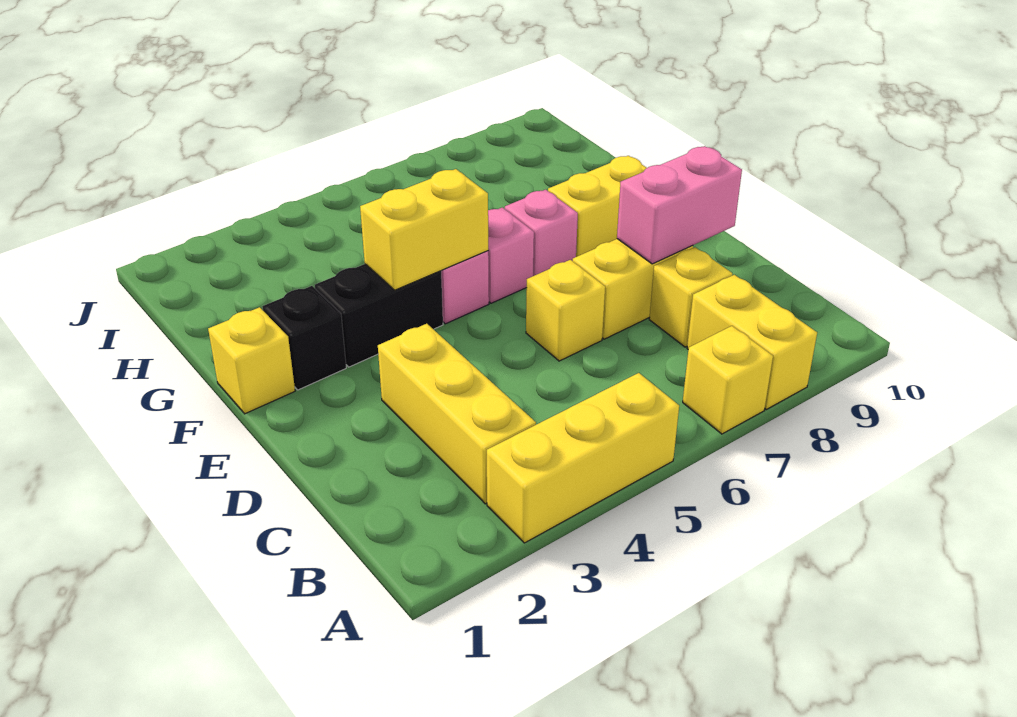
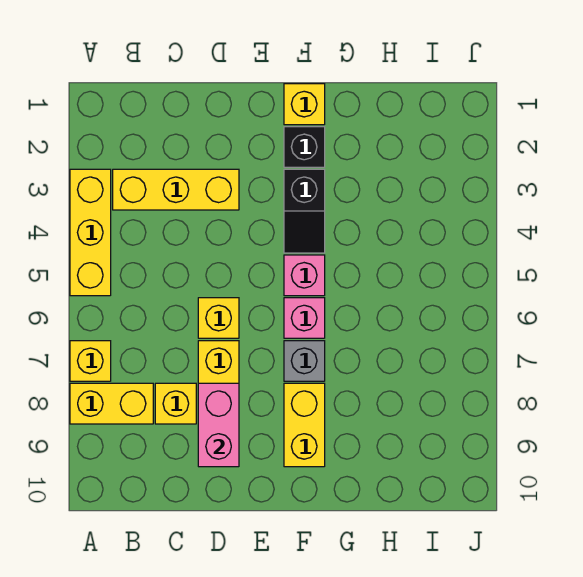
black brick F3:F4 level 1 -> black slope F3:F4 level 1 top 3
yellow brick F4:F5 level 2 -> none
pink brick F7 level 1 -> grey brick F7 level 1

